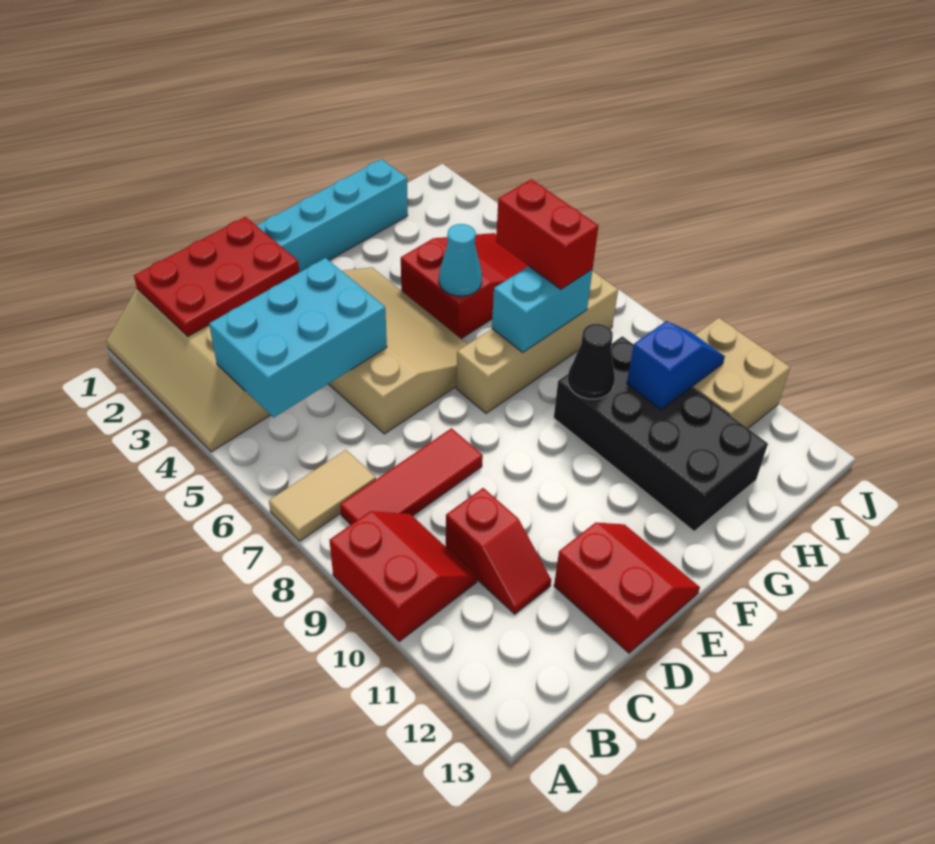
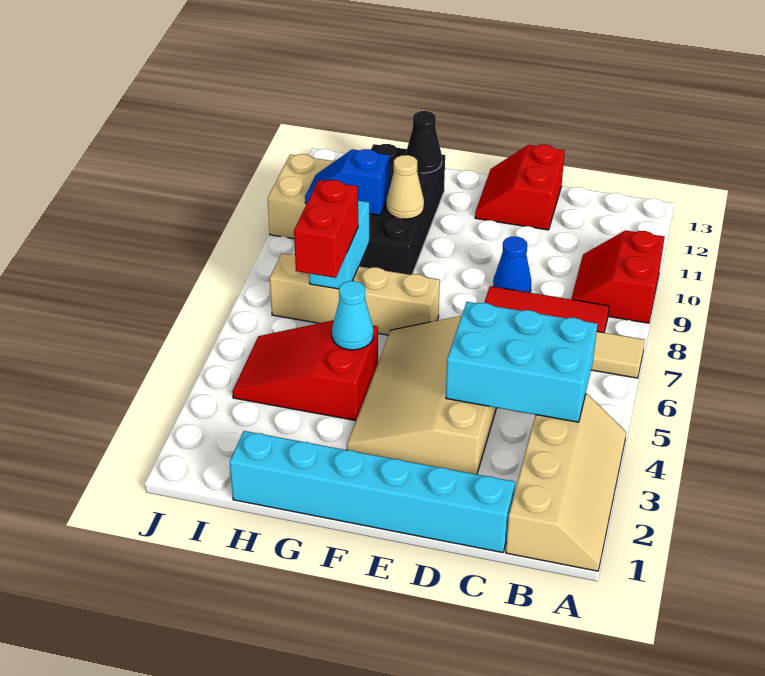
red plate B1:D2 level 2 -> none
red slope C10:C11 level 1 top 10 -> none
none -> blue cone D9 level 1
cyan brick G7:H7 level 2 -> cyan brick H7:H8 level 2
black cone G9 level 2 -> black cone G12 level 2
none -> tan cone G10 level 2

